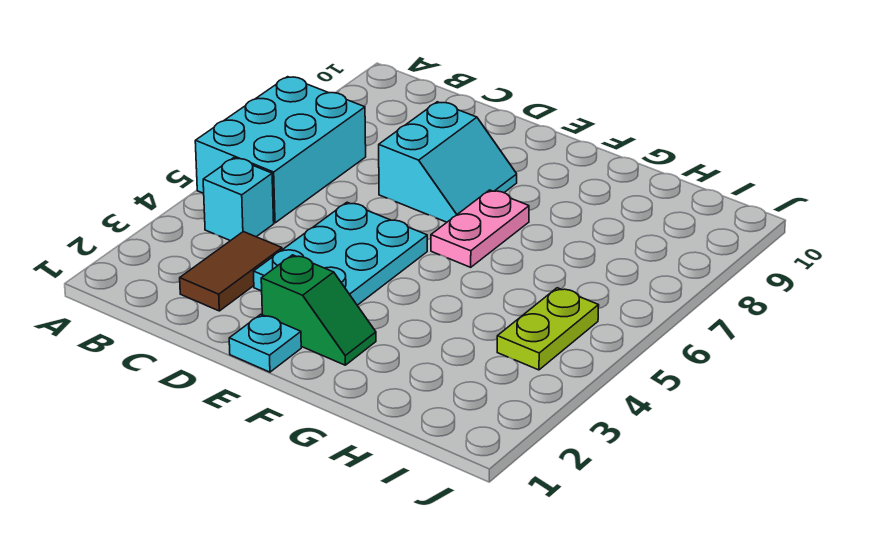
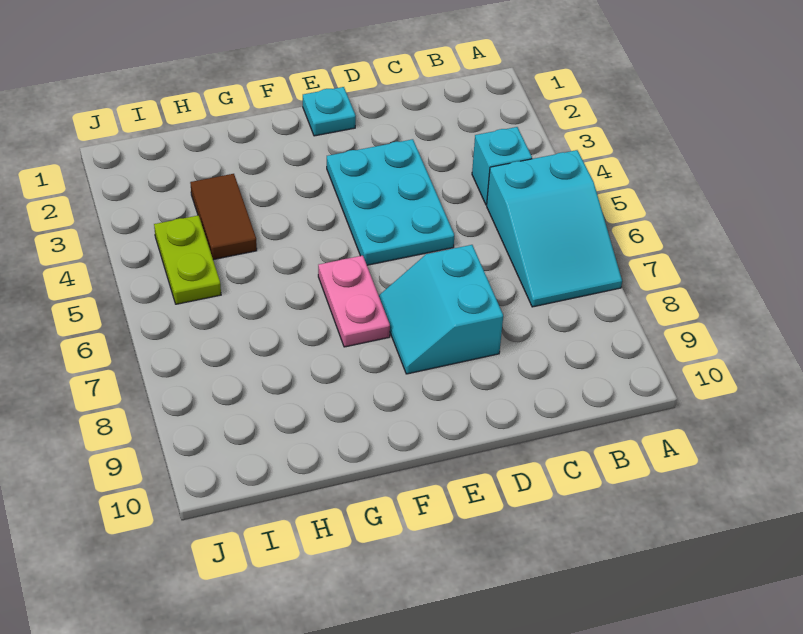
cyan brick A5:B7 level 1 -> cyan slope A5:B7 level 1 top 5
brown tile C2:C3 level 1 -> brown tile H3:H4 level 1
green slope E2:F2 level 1 top E -> none

